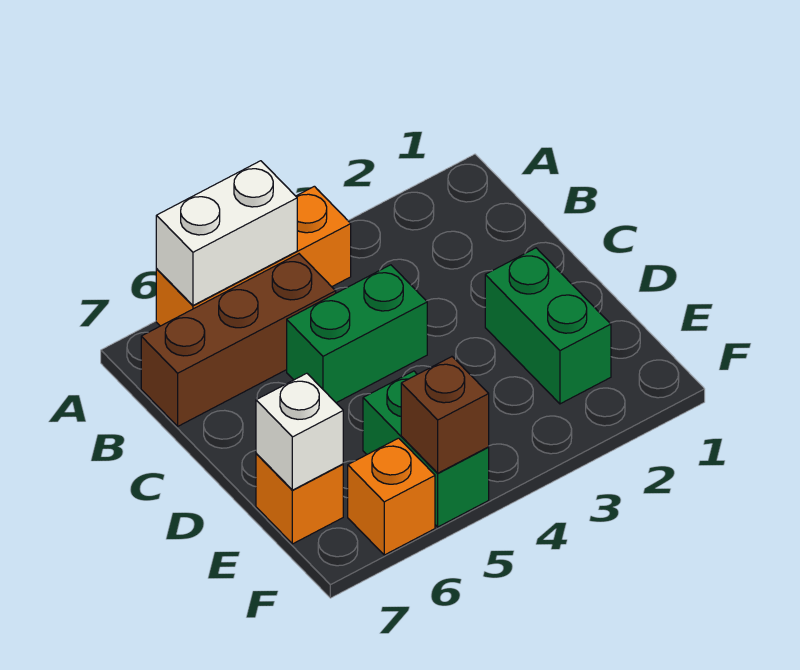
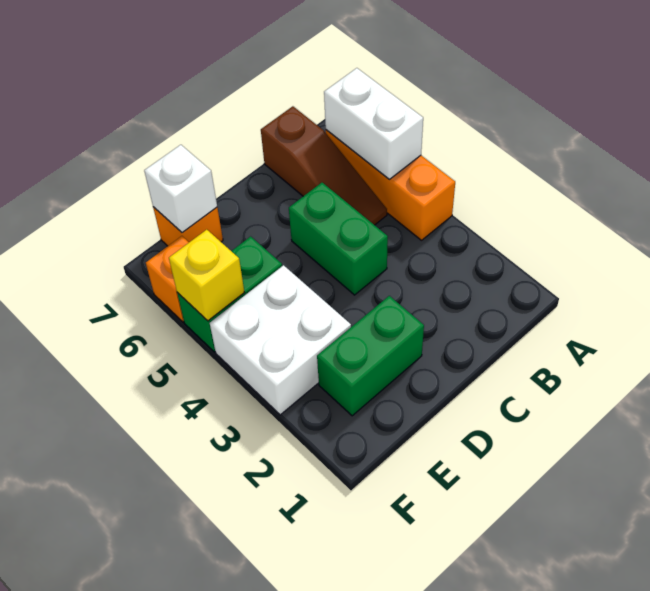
brown brick B5:B7 level 1 -> brown slope B5:B7 level 1 top 7
none -> white brick E3:F4 level 1
brown brick F5 level 2 -> yellow brick F5 level 2

